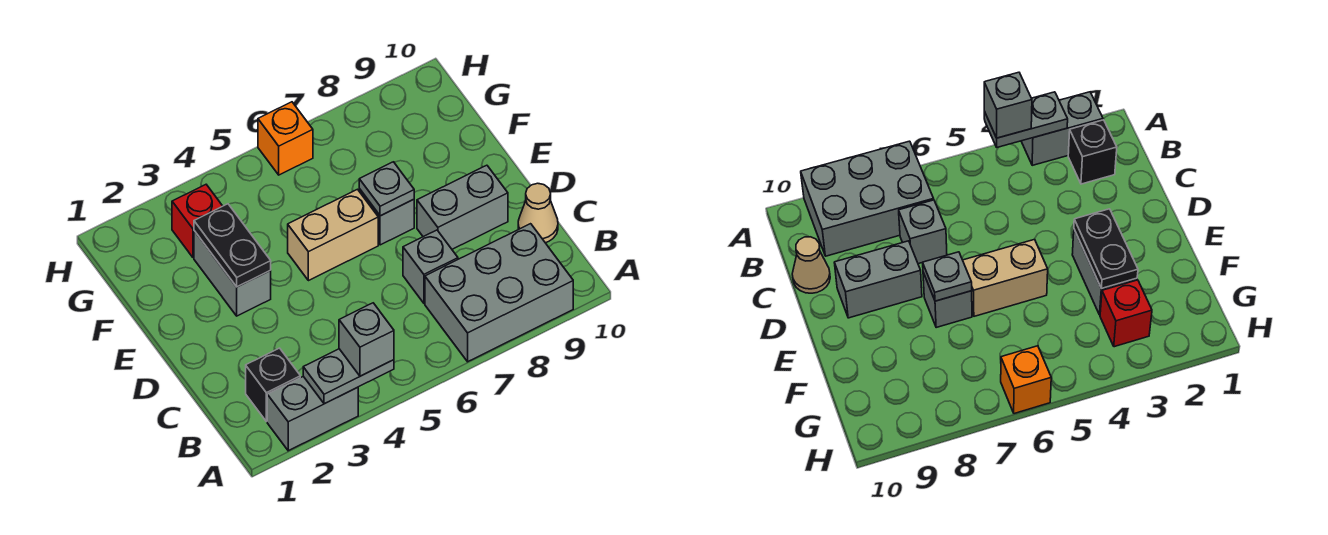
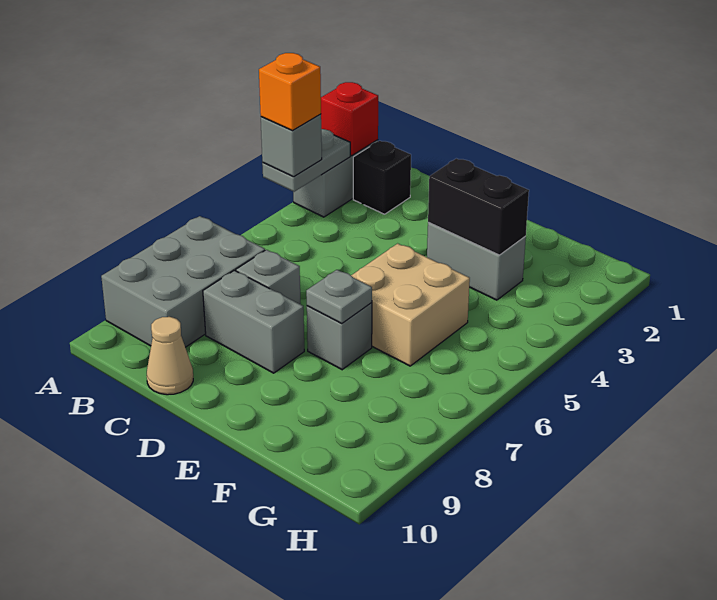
grey brick D8:D9 level 1 -> grey brick C8:D8 level 1
black plate E3:F3 level 2 -> black brick E3:F3 level 2
tan brick E5:E6 level 1 -> tan brick E5:F6 level 1
red brick G3 level 1 -> red brick A2 level 2
orange brick H6 level 1 -> orange brick A4 level 4

